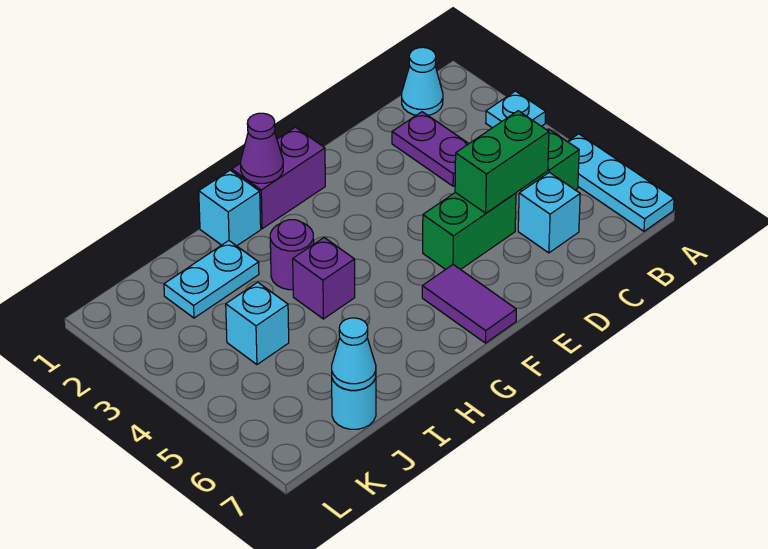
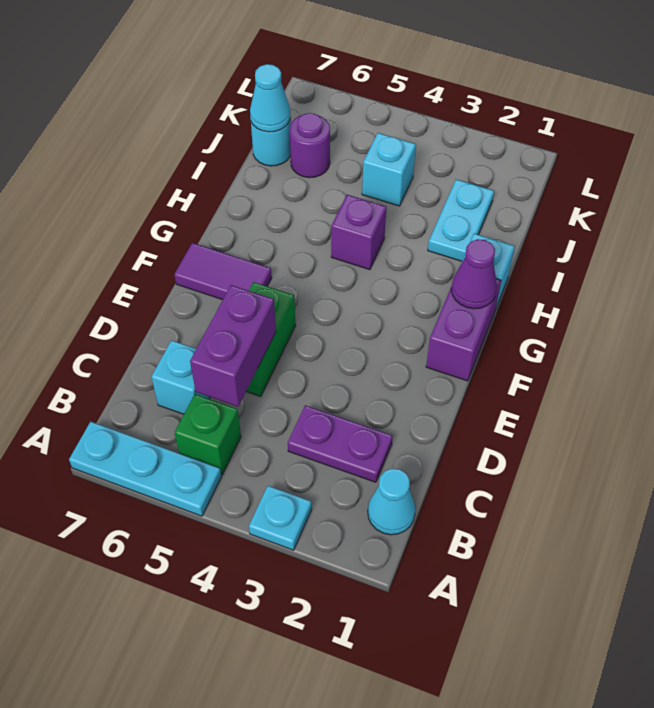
green brick C5:D5 level 2 -> purple brick C5:D5 level 2
purple round brick H3 level 1 -> purple round brick J6 level 1

